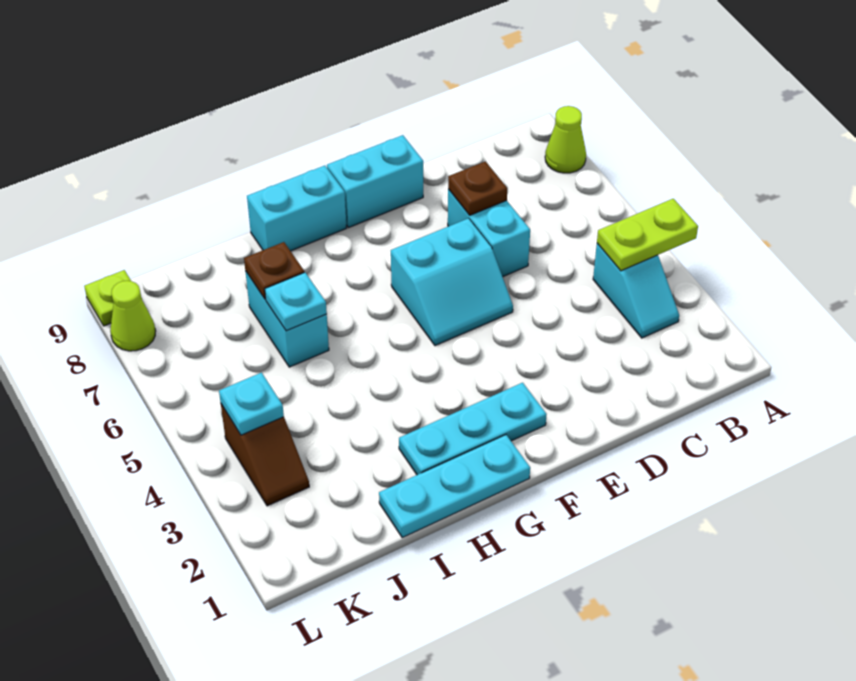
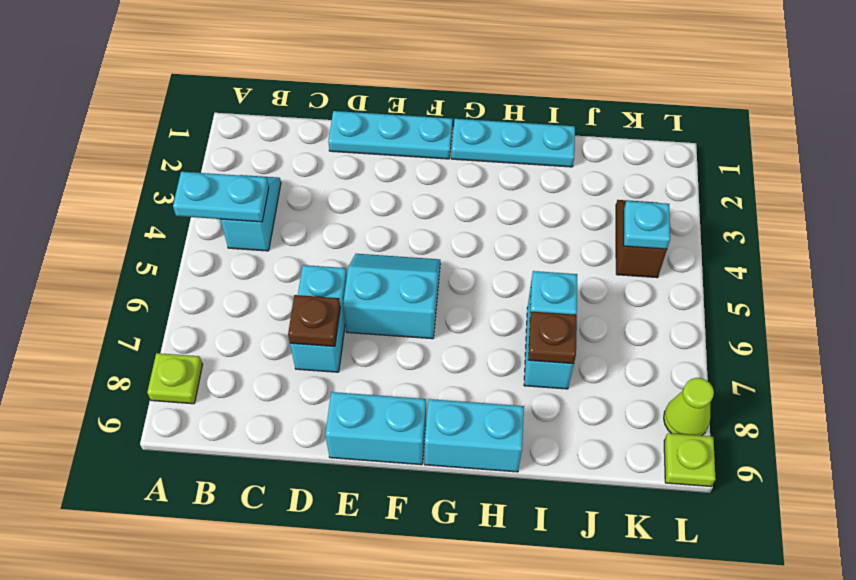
lime plate A4:B4 level 2 -> cyan plate A4:B4 level 2
lime cone A8 level 1 -> lime plate A8 level 1
cyan plate F2:H2 level 1 -> cyan plate D1:F1 level 1

